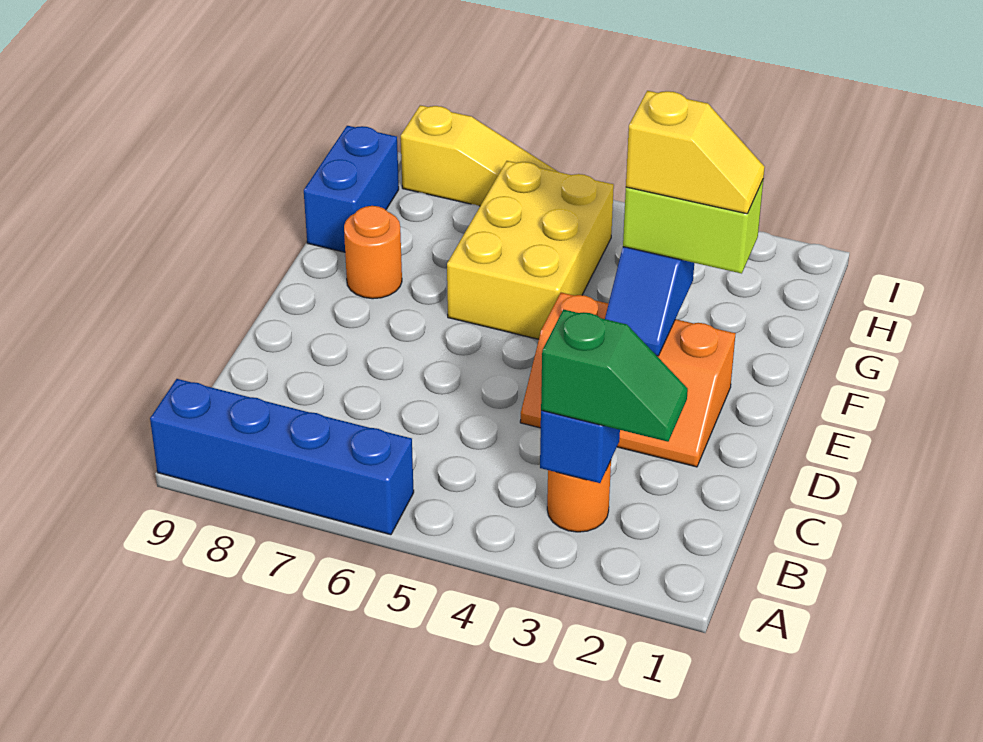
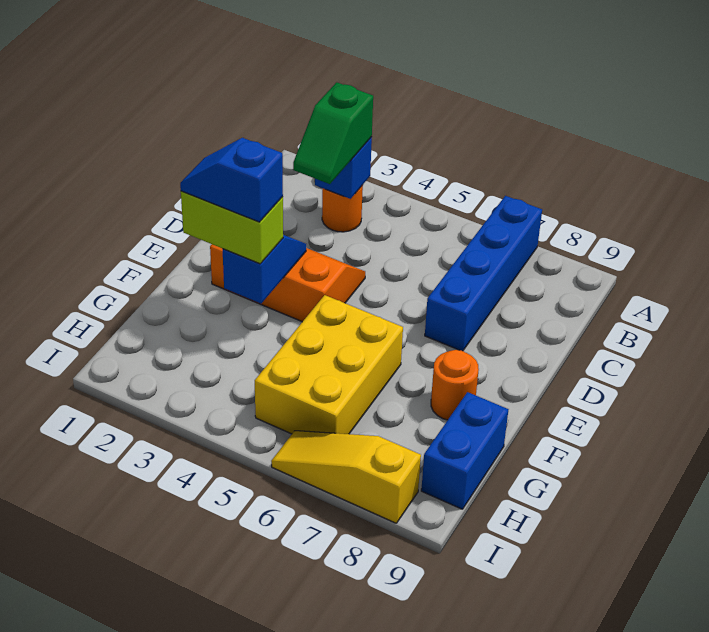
blue brick A6:A9 level 1 -> blue brick A7:D7 level 1
green slope B2:B3 level 3 top 3 -> green slope B3:C3 level 3 top B
yellow slope F2:F3 level 4 top 3 -> blue slope F2:F3 level 4 top 3

